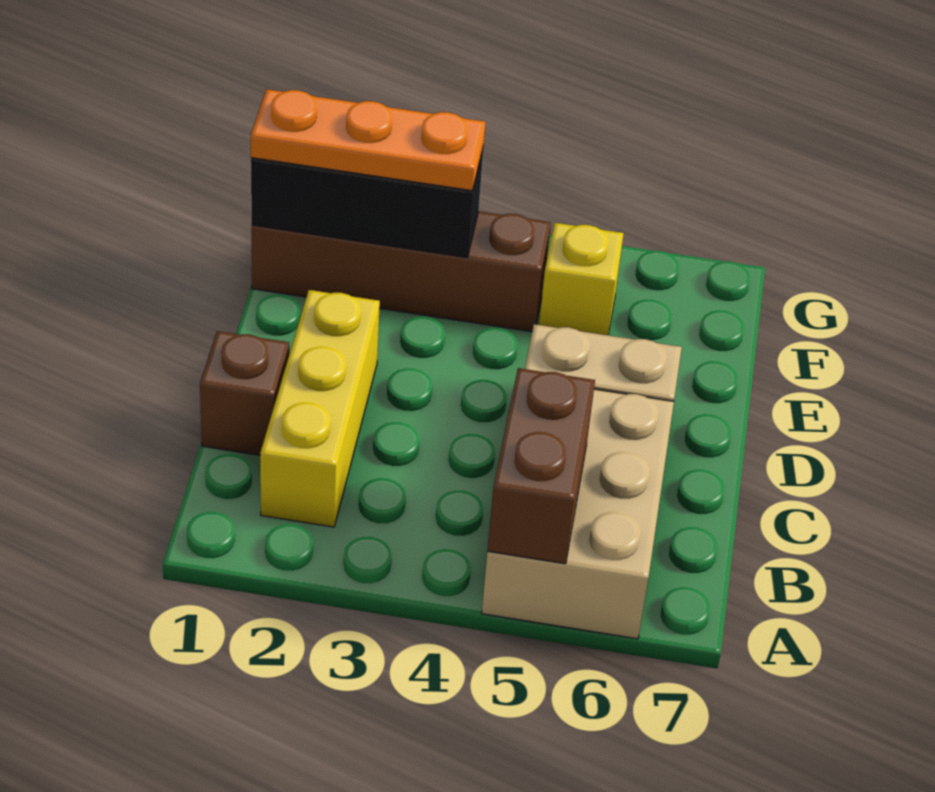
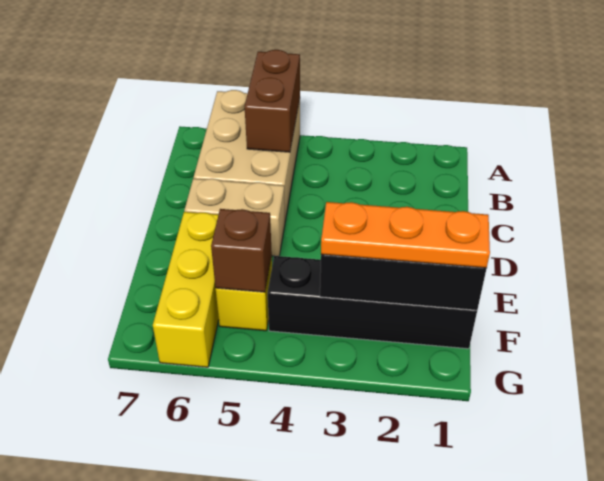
yellow brick B2:D2 level 1 -> yellow brick E6:G6 level 1
brown brick C1 level 1 -> brown brick F5 level 2
brown brick F1:F4 level 1 -> black brick F1:F4 level 1

